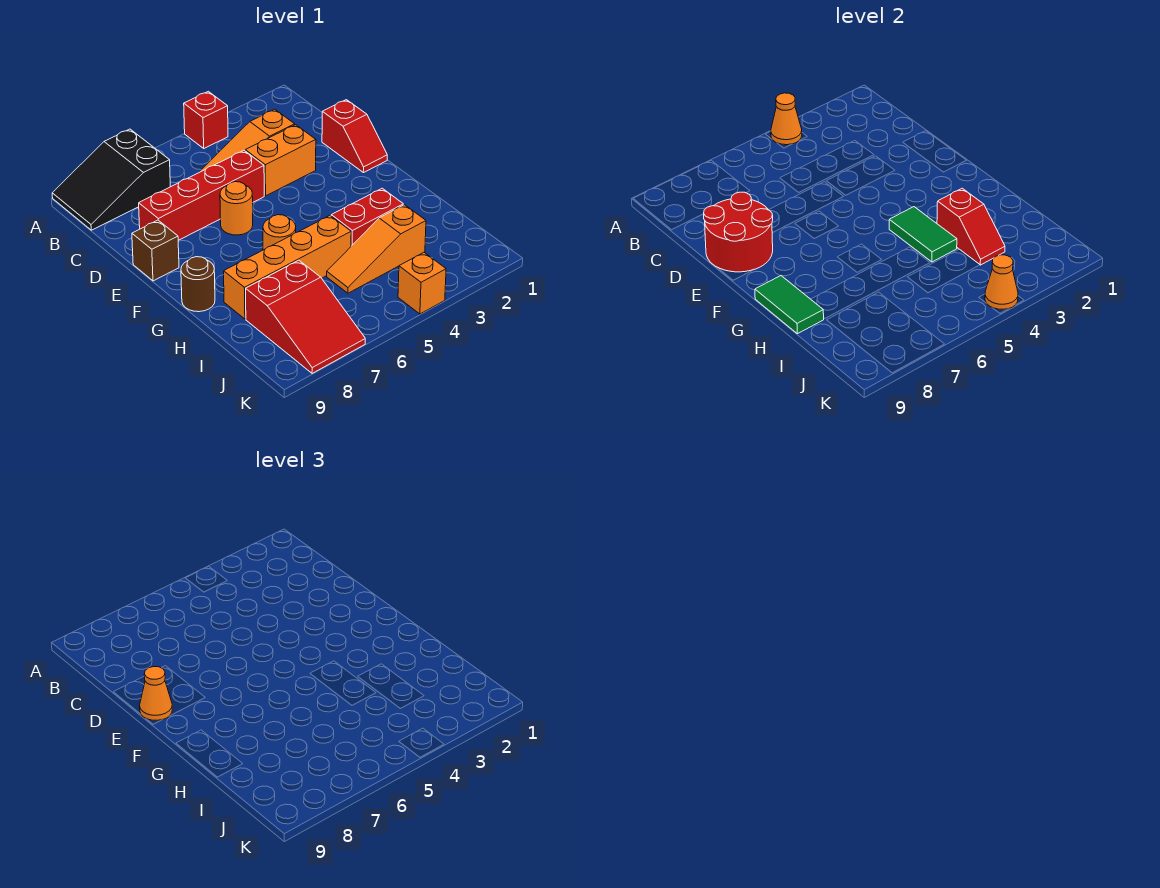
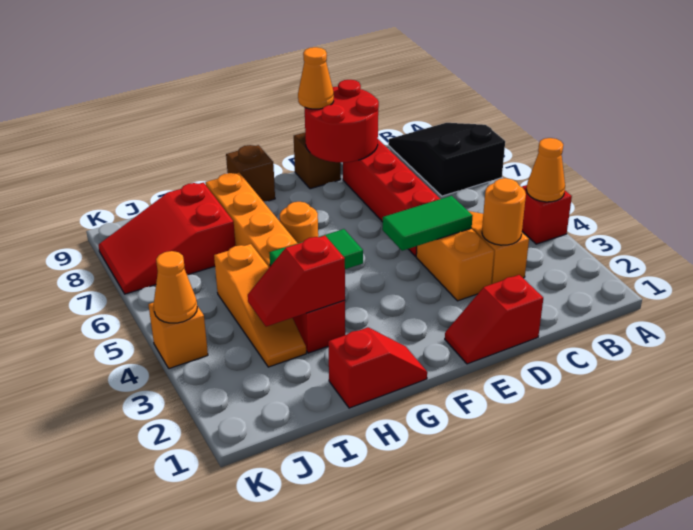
orange round brick E6 level 1 -> orange round brick C3 level 2
none -> red slope G1:H1 level 1 top H
brown round brick G9 level 1 -> brown brick G9 level 1
green tile G9:H9 level 2 -> green tile D4:E4 level 2
orange slope I3:I5 level 1 top 3 -> orange slope I3:I5 level 1 top 5

